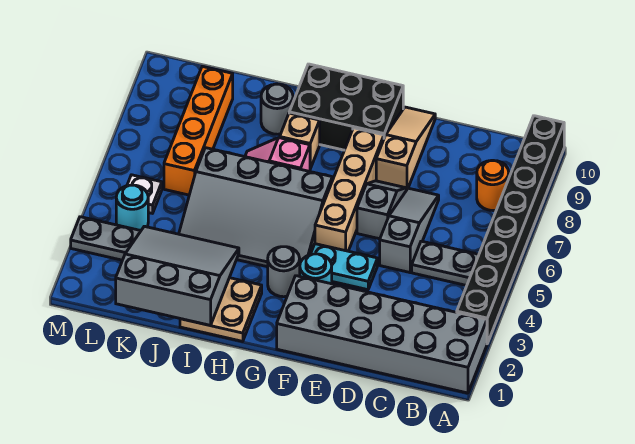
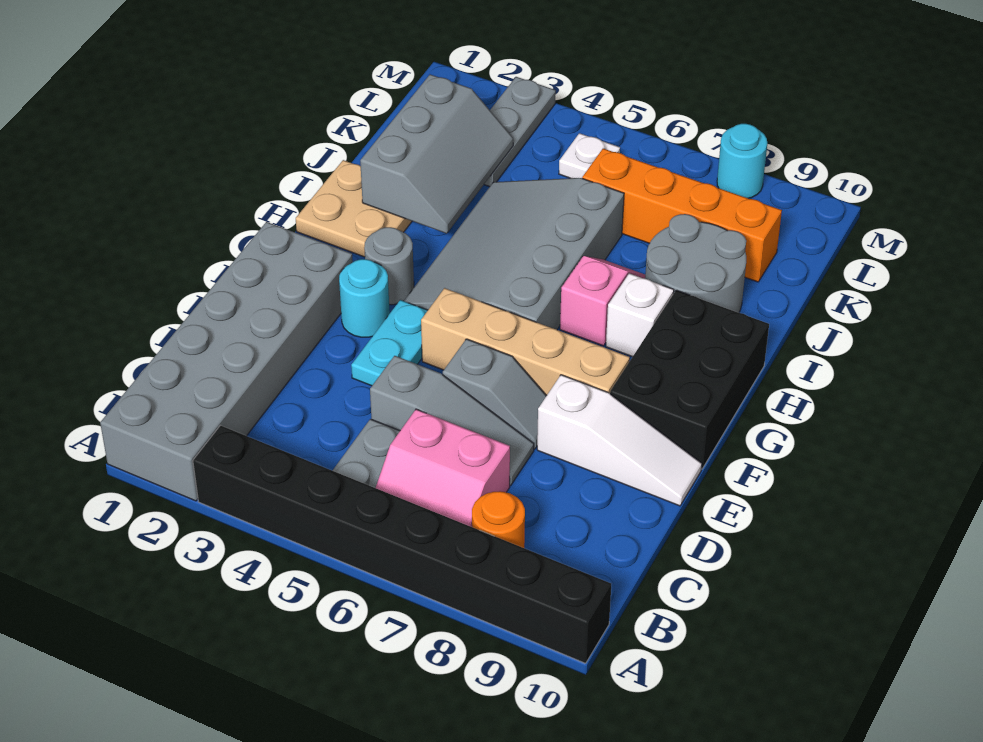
none -> pink slope B6:C7 level 1 top C
tan slope E8:E10 level 1 top 8 -> white slope E8:E10 level 1 top 8
tan brick H8 level 1 -> white brick H8 level 1
grey slope I1:K3 level 2 top 1 -> grey slope I2:K3 level 2 top 2
grey round brick I9 level 1 -> grey round brick I8:J9 level 1
cyan round brick L4 level 1 -> cyan round brick M8 level 1

